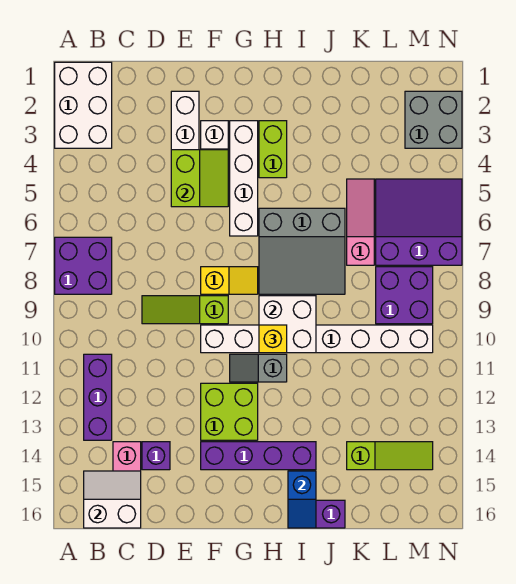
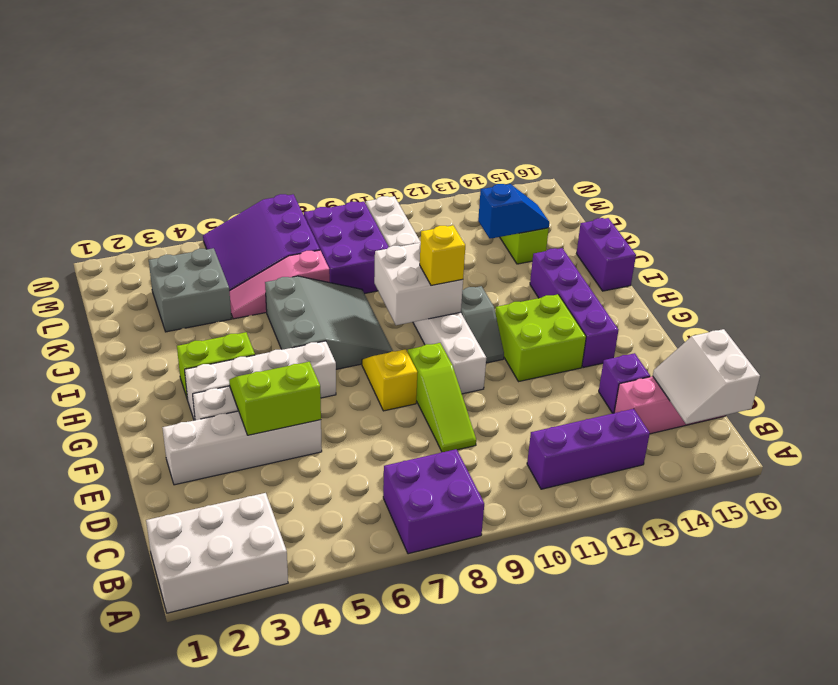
blue slope I15:I16 level 2 top 15 -> blue slope K13:K14 level 2 top 13
purple brick L8:M9 level 1 -> purple brick K8:M9 level 1
grey brick M2:N3 level 1 -> grey brick K3:L4 level 1

